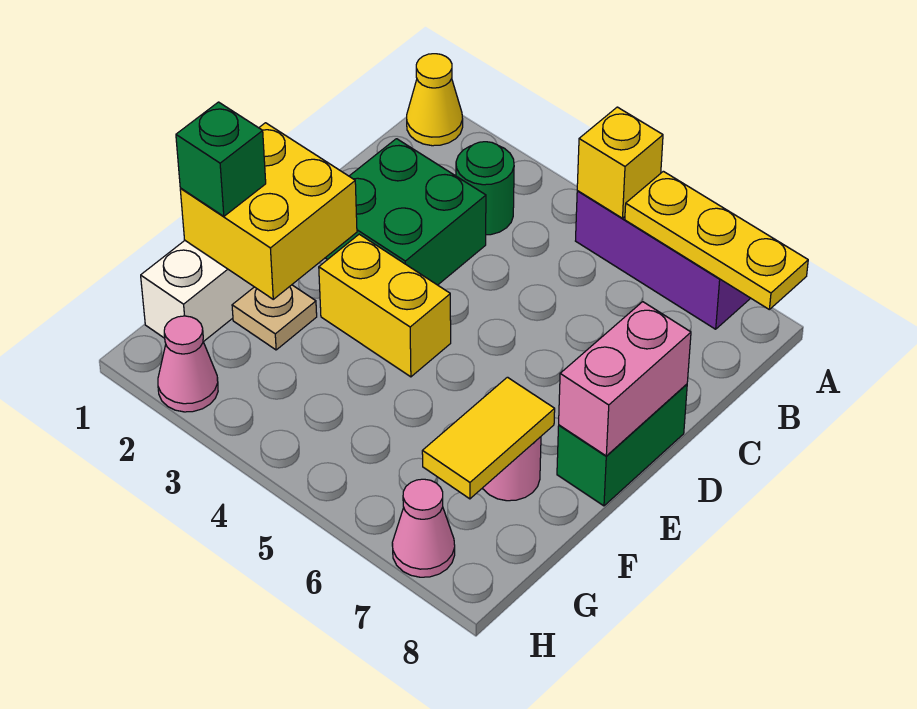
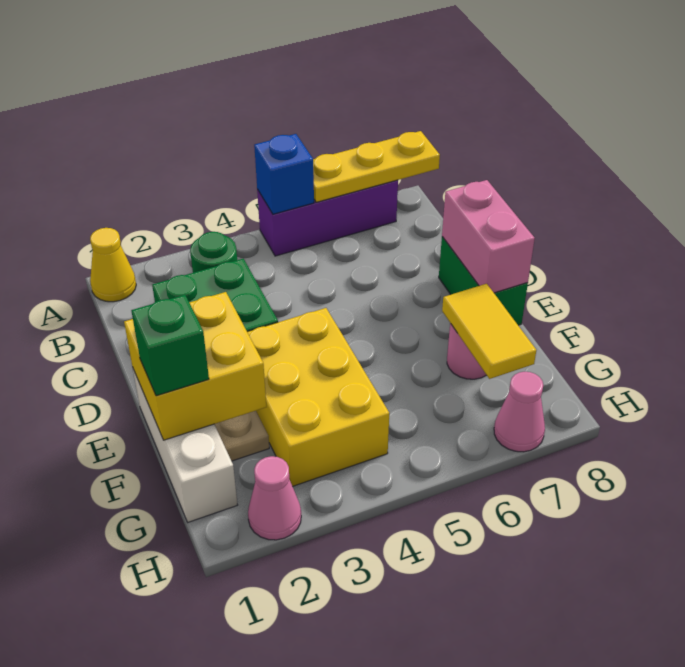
yellow brick A5 level 2 -> blue brick A5 level 2
yellow brick E3:E4 level 1 -> yellow brick E3:G4 level 1

